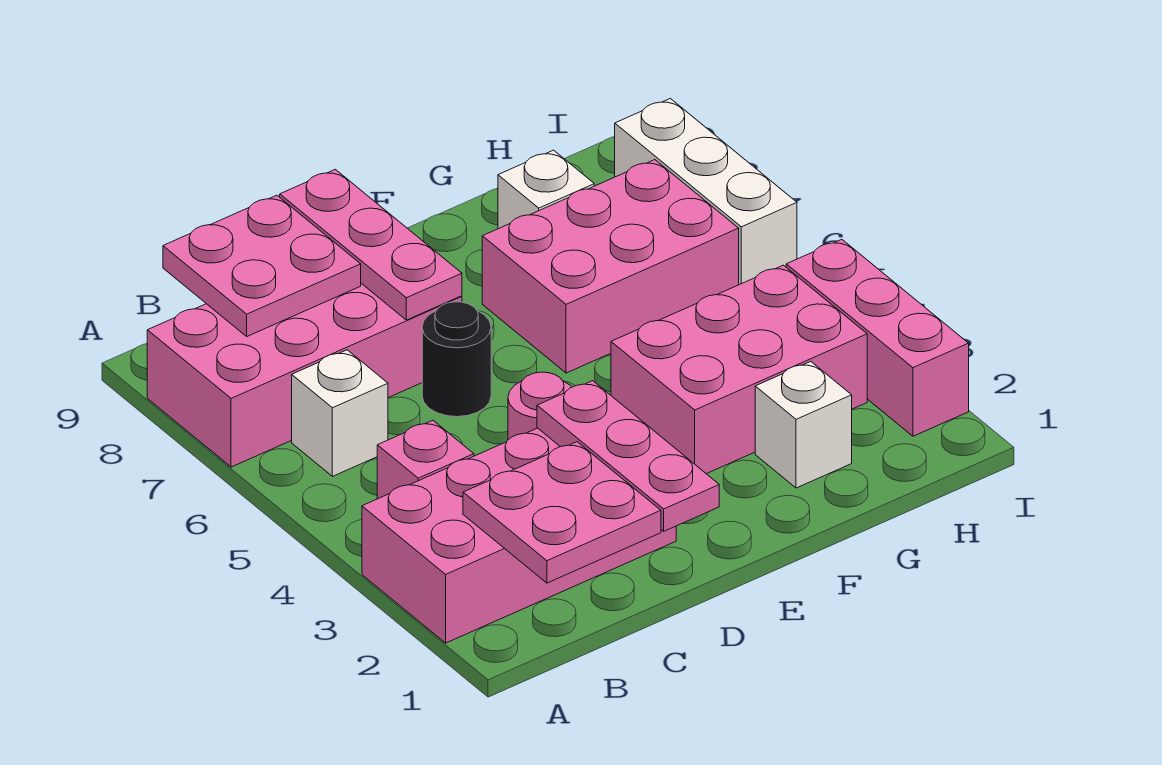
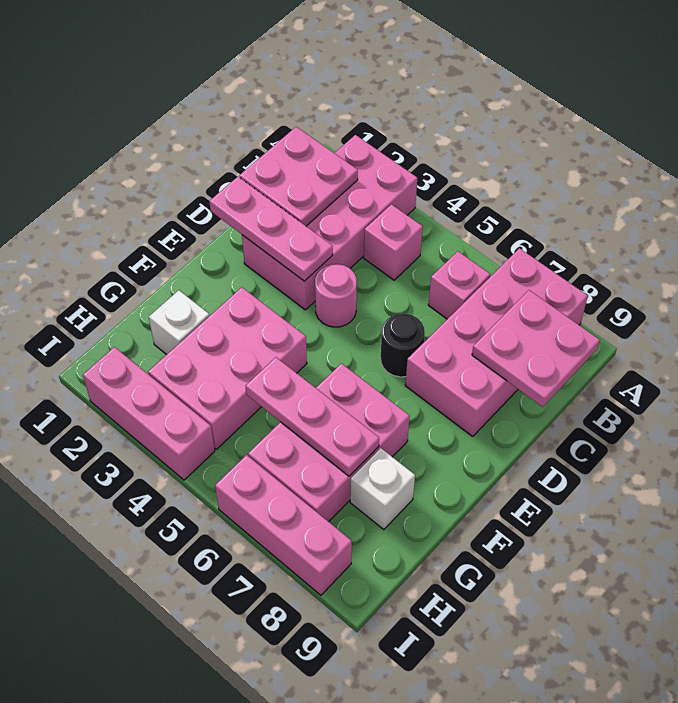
white brick B6 level 1 -> pink brick B6 level 1
pink plate D7:D9 level 2 -> pink plate G5:G7 level 2
white brick I6:I8 level 1 -> pink brick I6:I8 level 1

